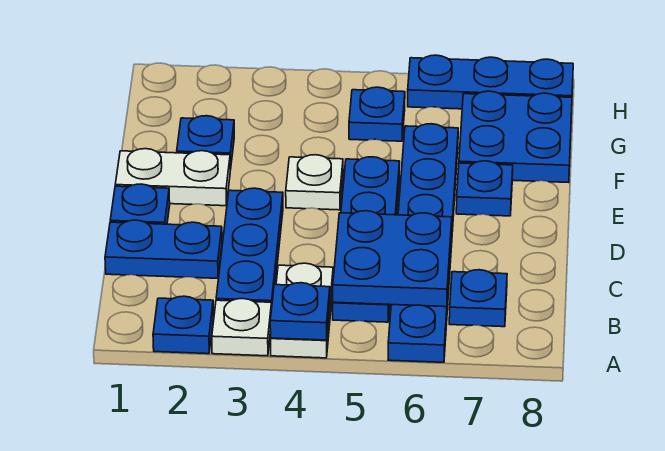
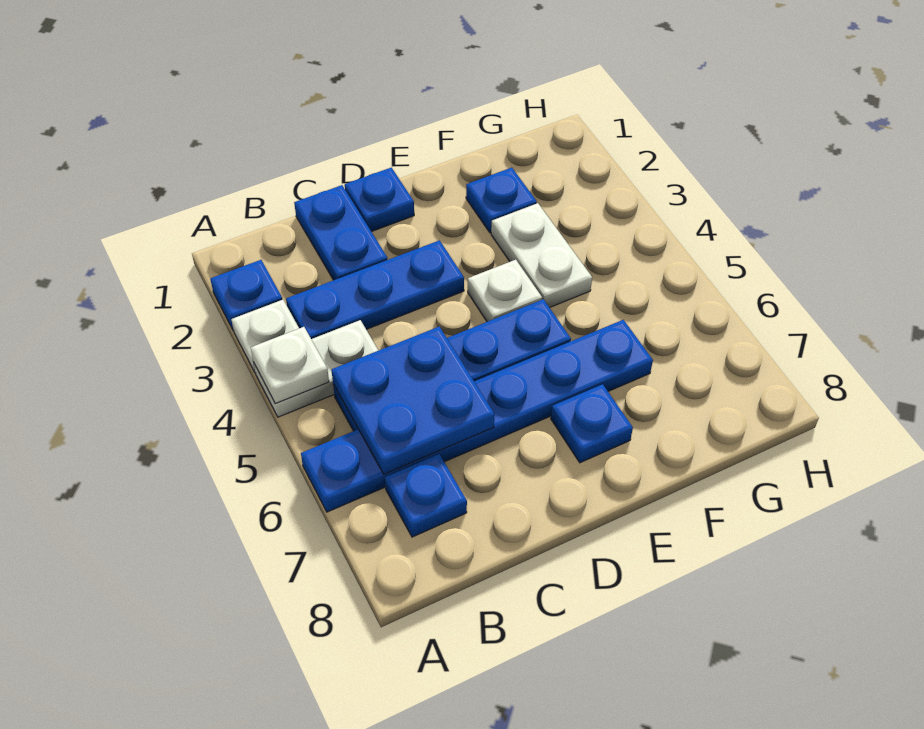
blue plate A4 level 2 -> white plate A4 level 2
white plate E1:E2 level 1 -> white plate F3:F4 level 1
blue plate F7:G8 level 1 -> none
blue plate G5 level 1 -> none
blue plate H6:H8 level 1 -> none

